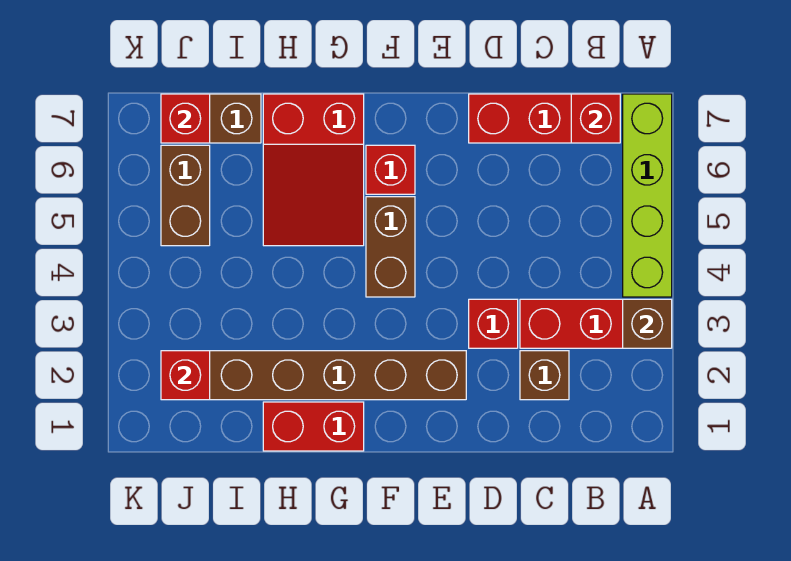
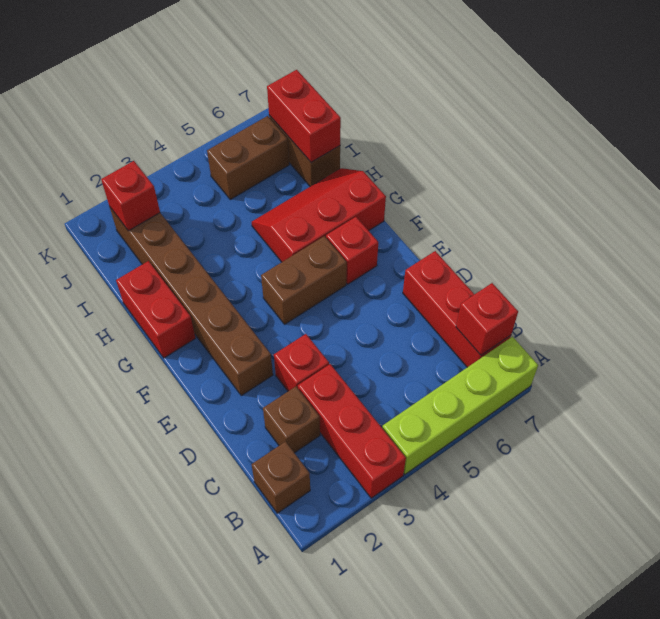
brown brick A3 level 2 -> brown brick B1 level 1
red slope G5:H7 level 1 top 7 -> red slope G5:H7 level 1 top G
red brick J7 level 2 -> red brick I7:J7 level 2

